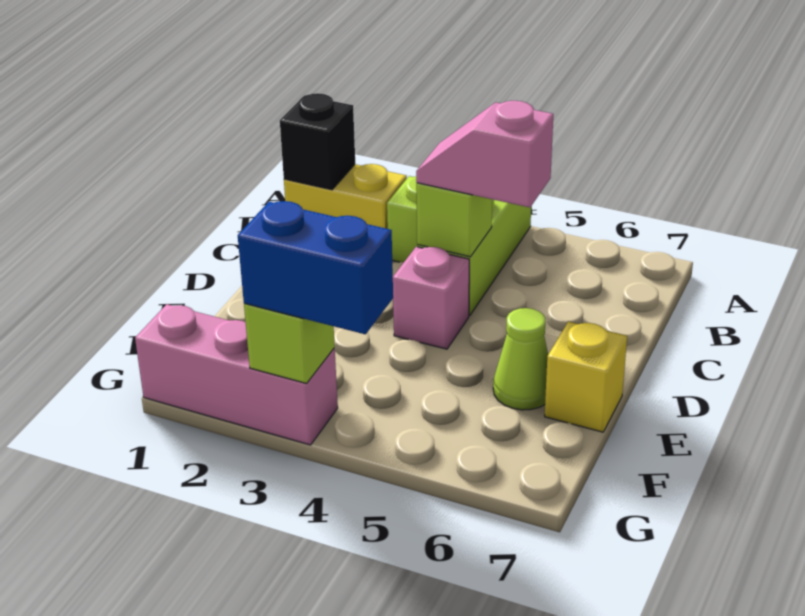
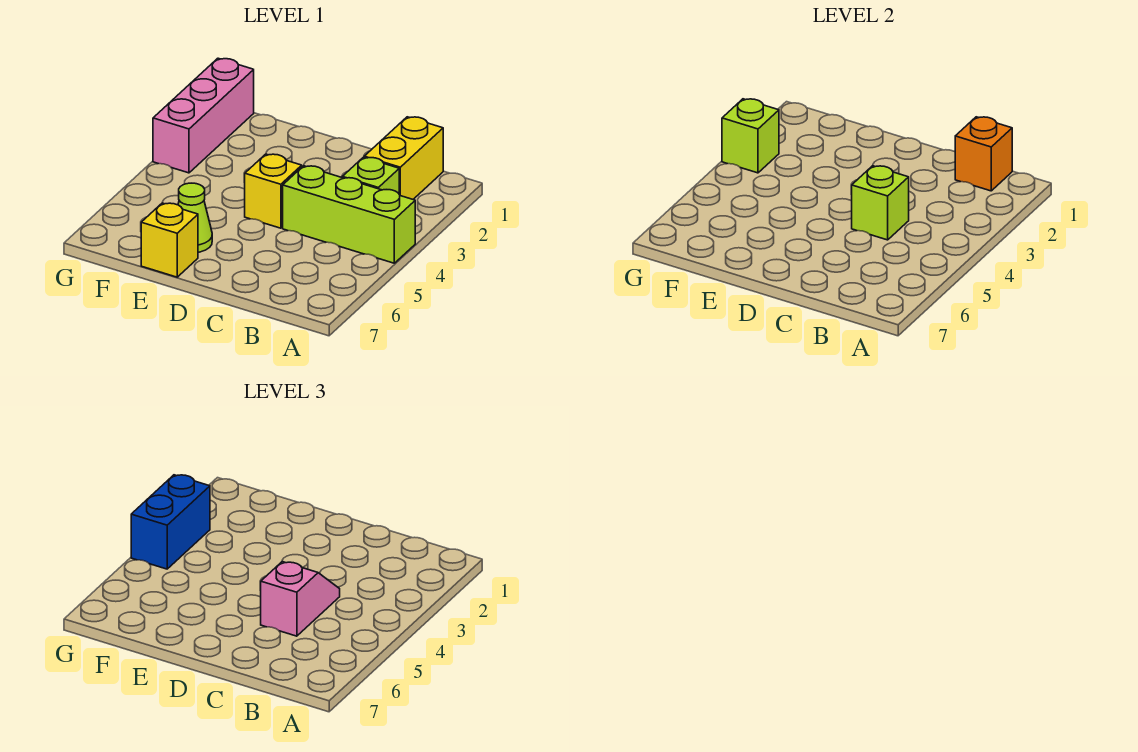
black brick B1 level 2 -> orange brick B1 level 2
pink brick D4 level 1 -> yellow brick D4 level 1

